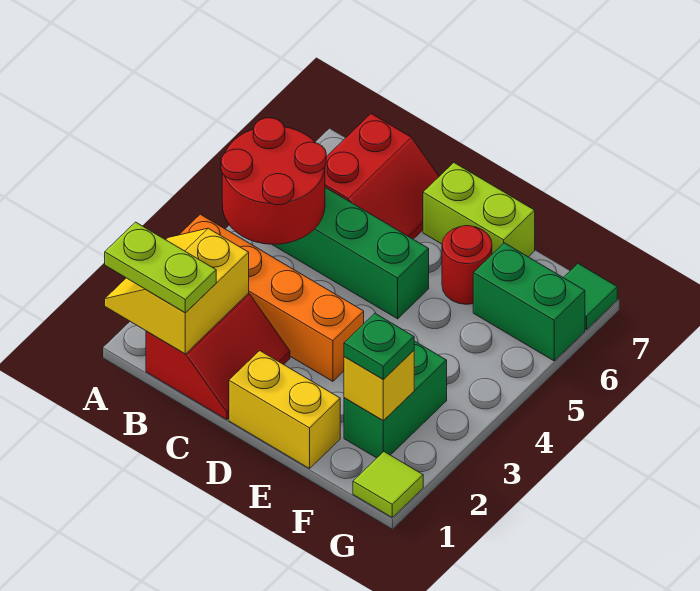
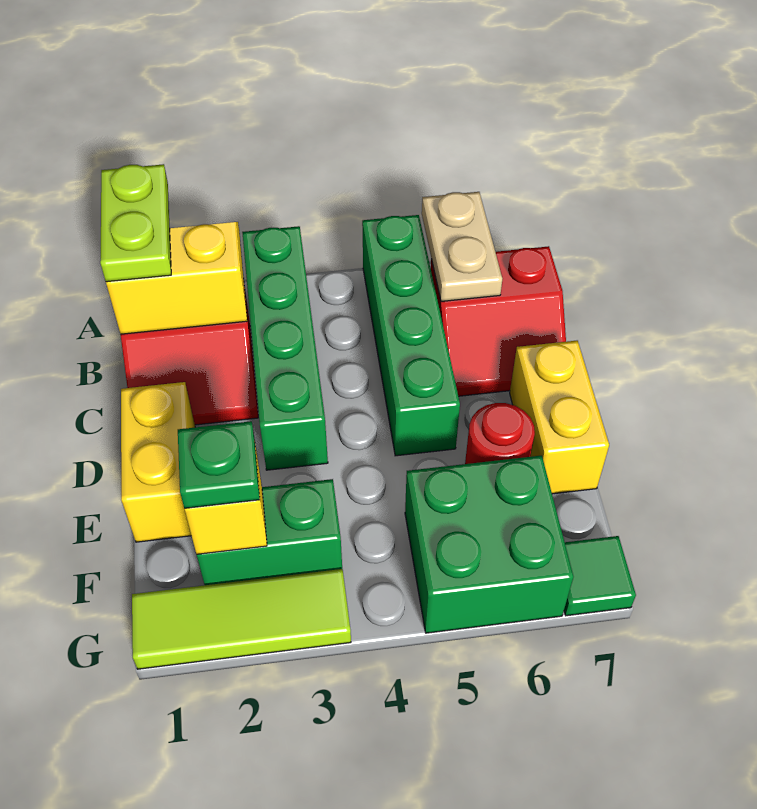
orange brick A3:D3 level 1 -> green brick A3:D3 level 1
red round brick A4:B5 level 2 -> none
none -> tan plate A6:B6 level 2
lime brick D7:E7 level 1 -> yellow brick D7:E7 level 1
green brick F6:G6 level 1 -> green brick F5:G6 level 1
lime tile G1 level 1 -> lime tile G1:G3 level 1

